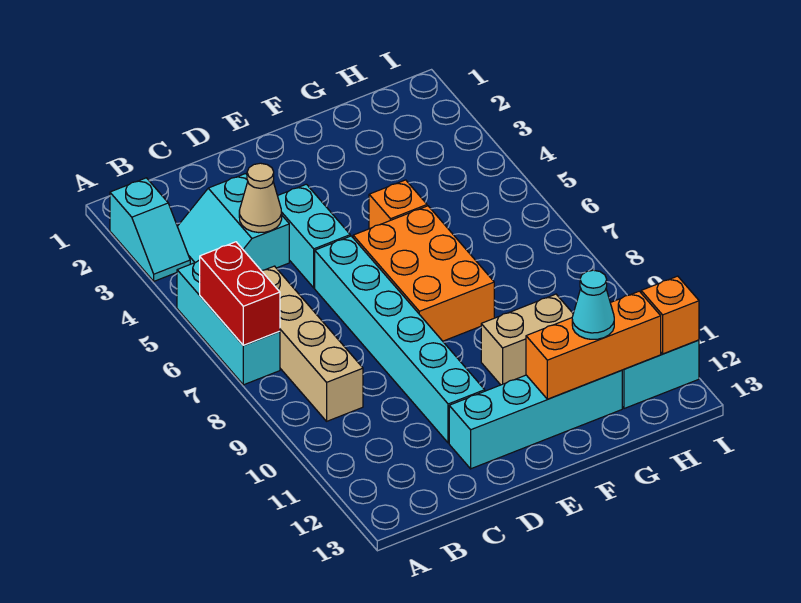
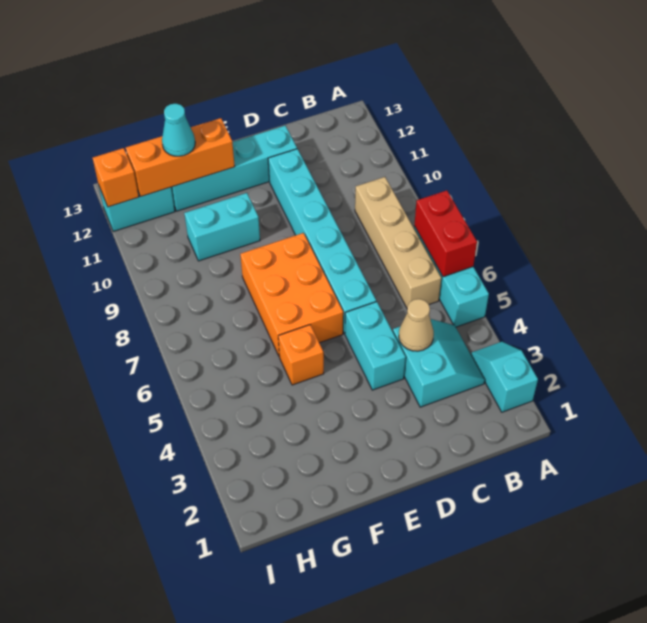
tan brick F10:G10 level 1 -> cyan brick F10:G10 level 1

